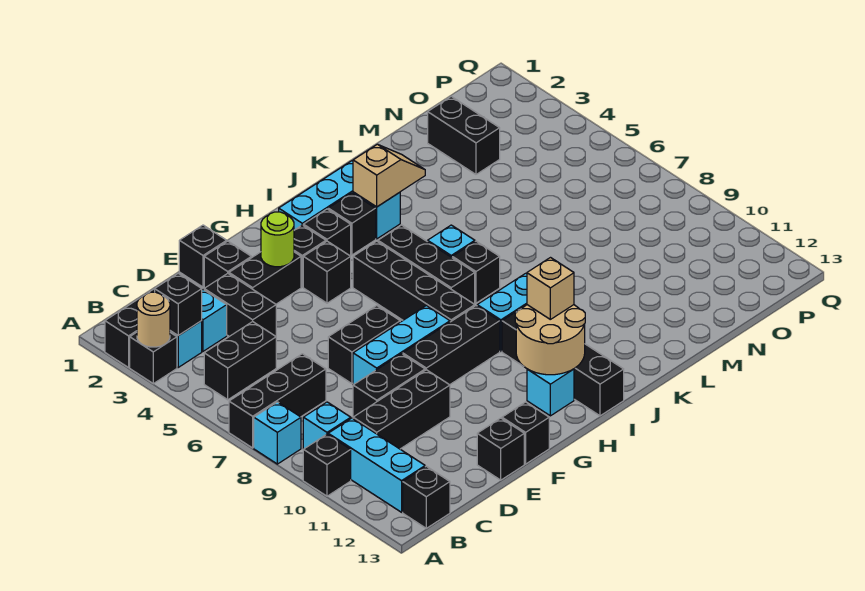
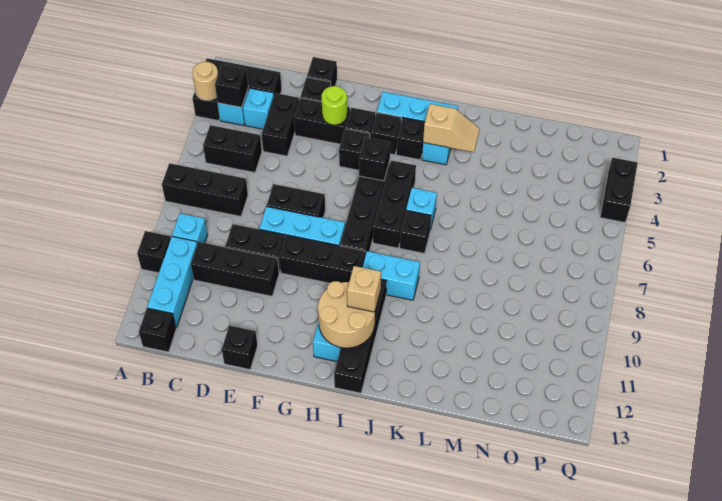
cyan brick A8 level 1 -> none
black brick F13 level 1 -> black brick H5 level 2
black brick N2:N3 level 1 -> black brick Q3:Q4 level 1

